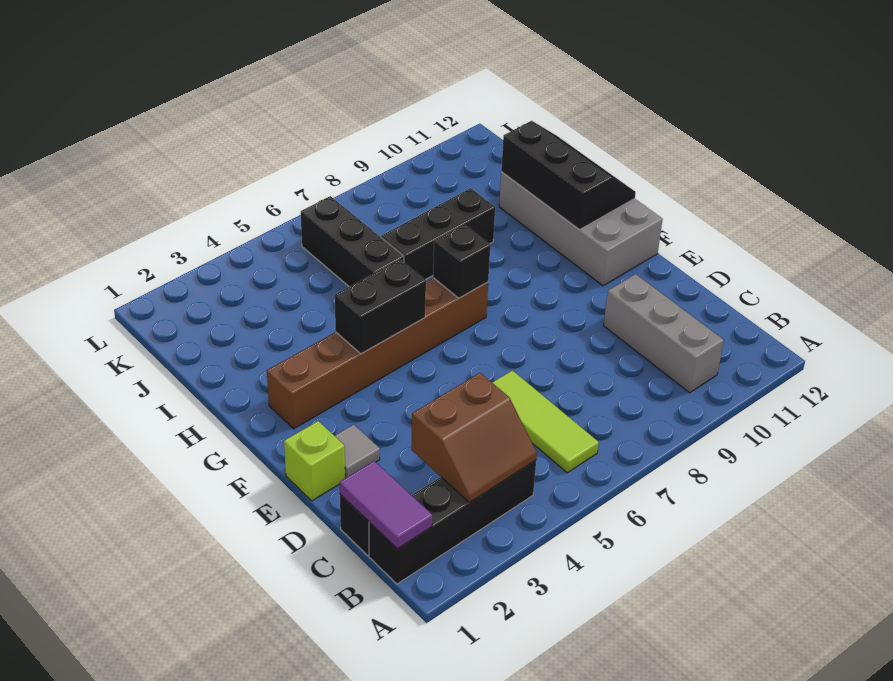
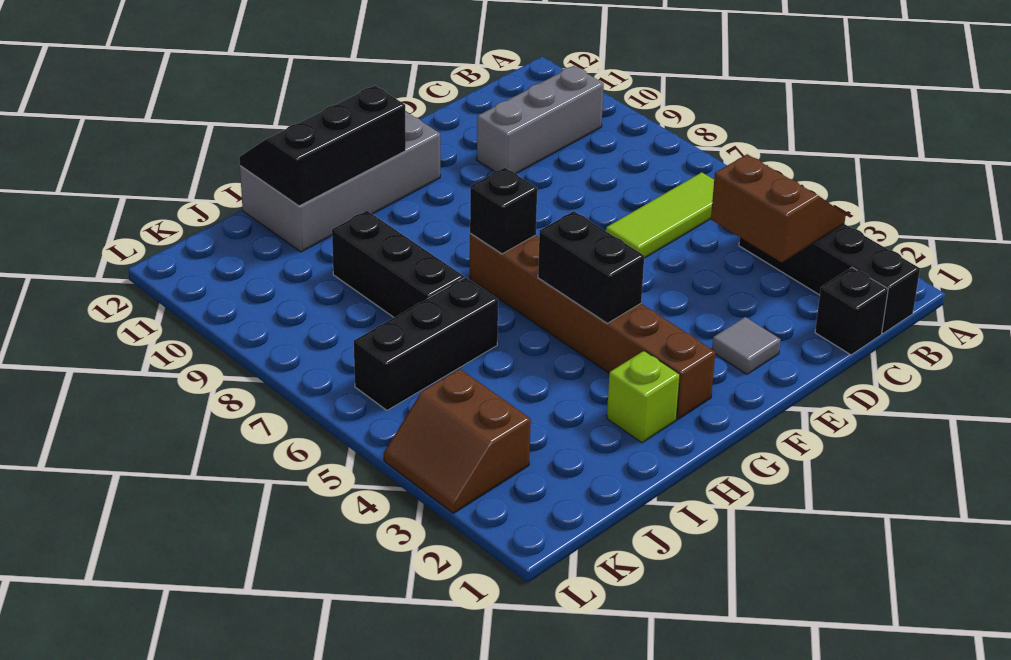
purple tile B1:C1 level 2 -> none
lime brick E1 level 1 -> lime brick H2 level 1
none -> brown slope K3:L4 level 1 top K

